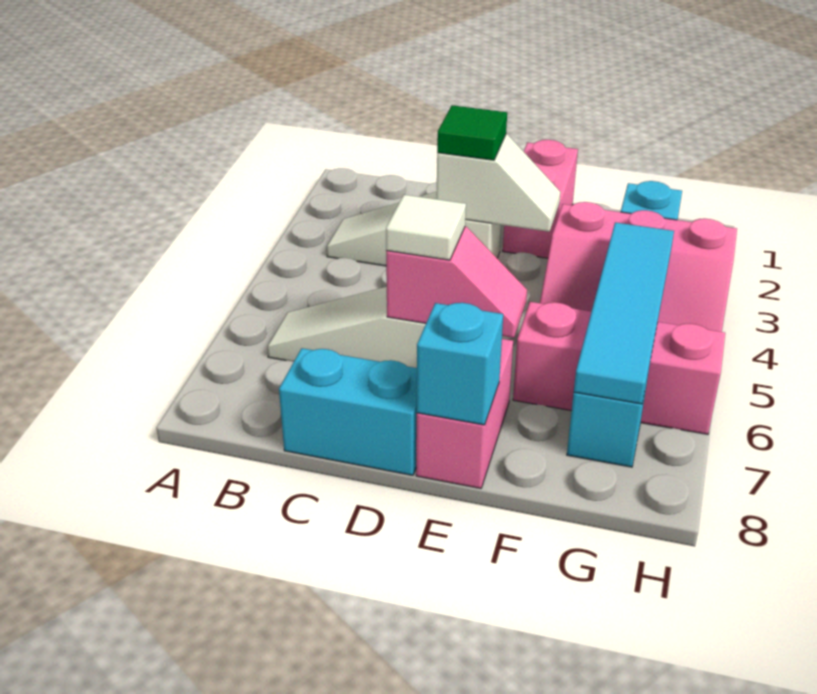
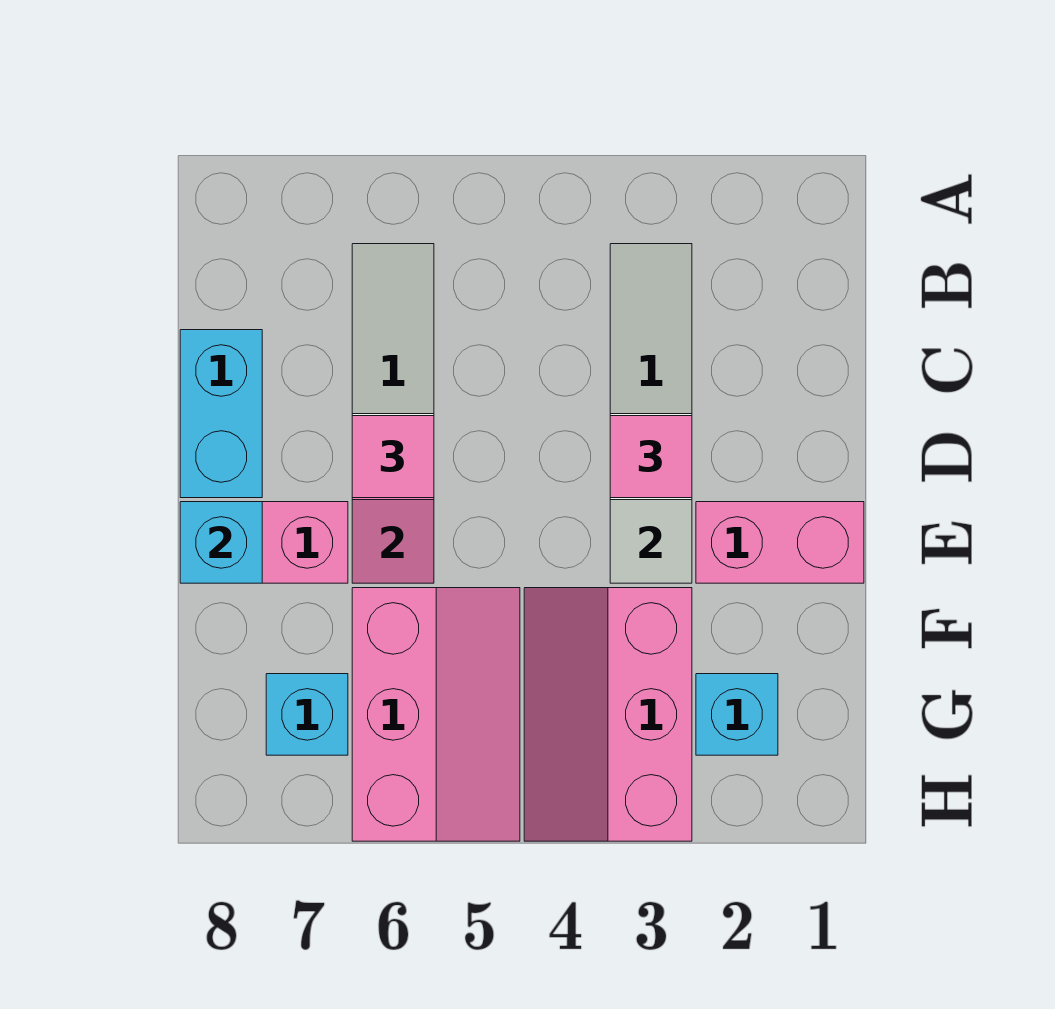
green tile D3 level 3 -> pink tile D3 level 3
white tile D6 level 3 -> pink tile D6 level 3
cyan tile G4:G7 level 2 -> none

